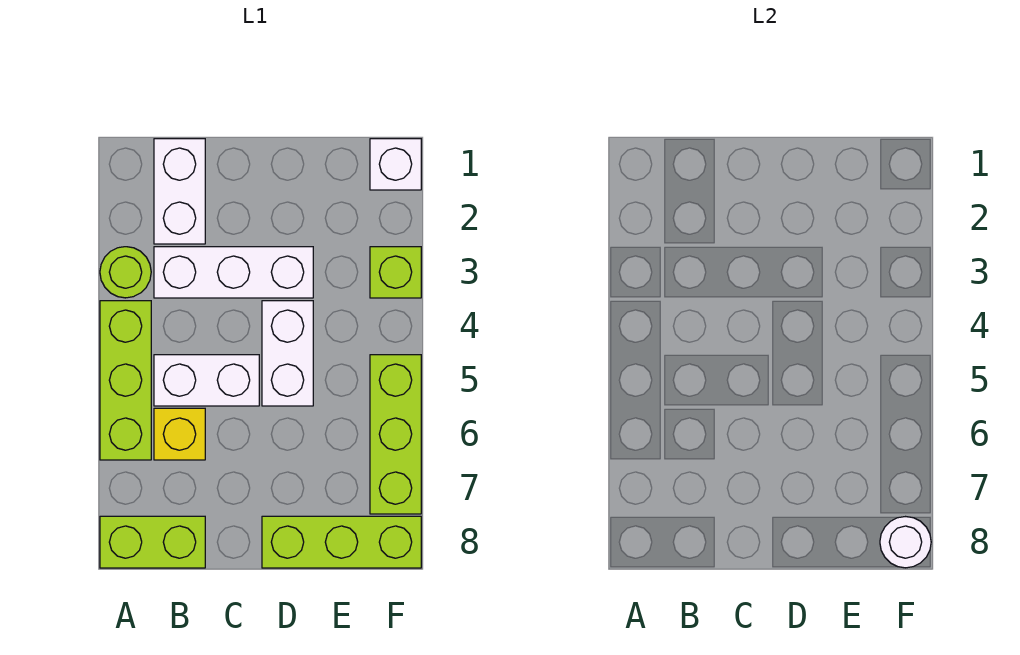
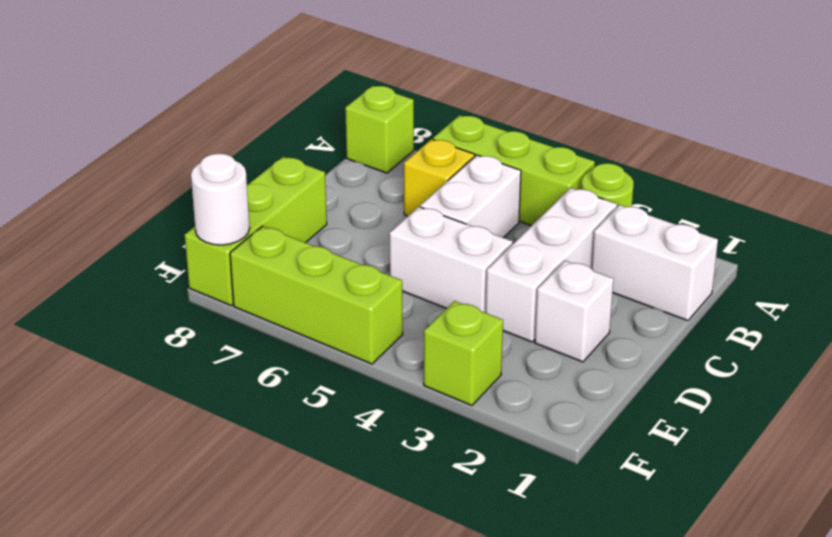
lime brick A8:B8 level 1 -> lime brick A8 level 1
white brick F1 level 1 -> white brick D2 level 1

